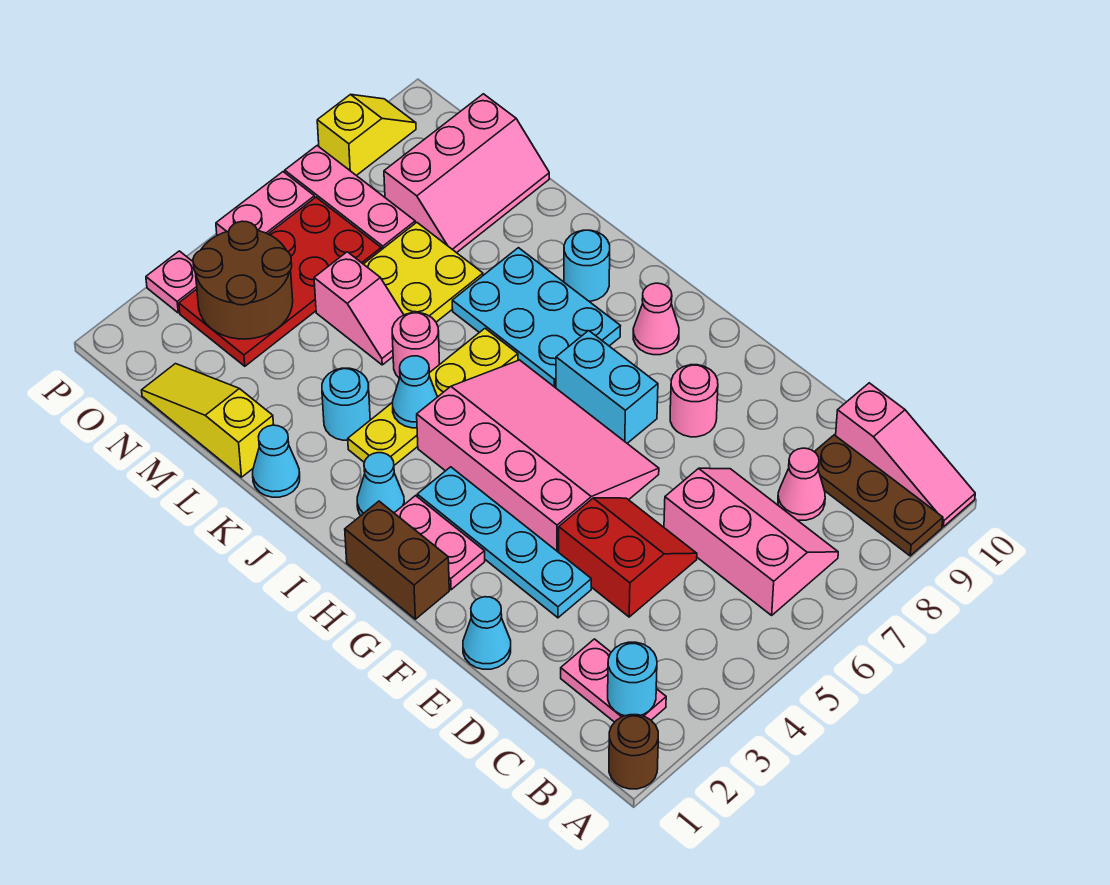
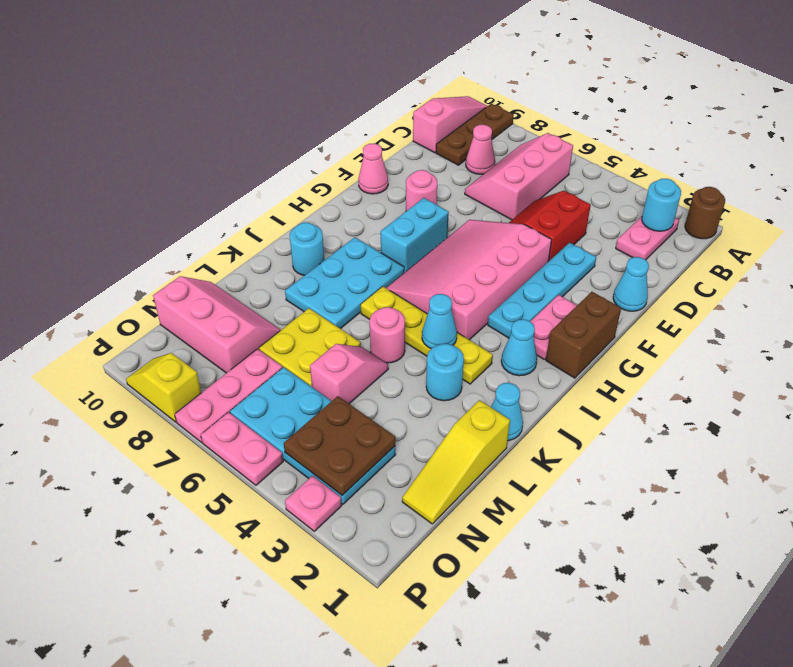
pink cone H9 level 1 -> pink cone F10 level 1
red plate N3:O6 level 1 -> cyan plate N3:O6 level 1
brown round brick N3:O4 level 2 -> brown plate N3:O4 level 2

